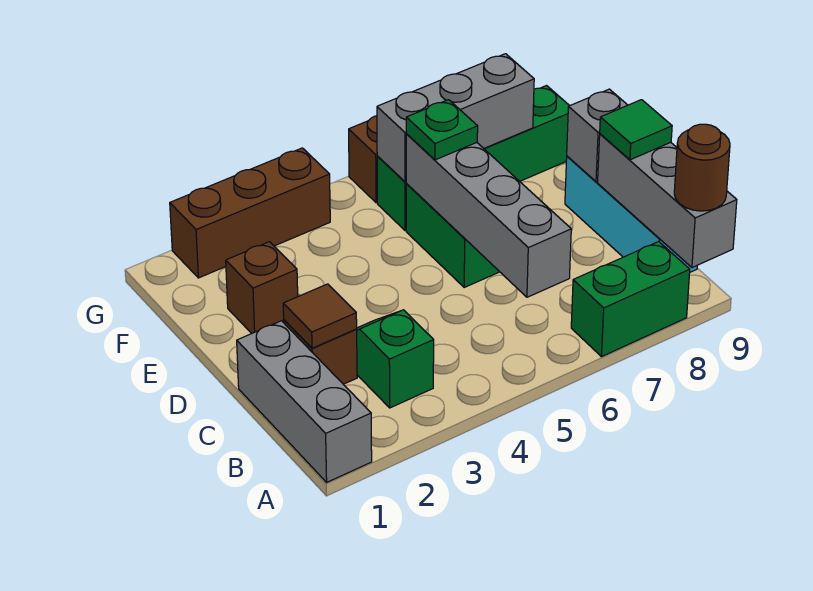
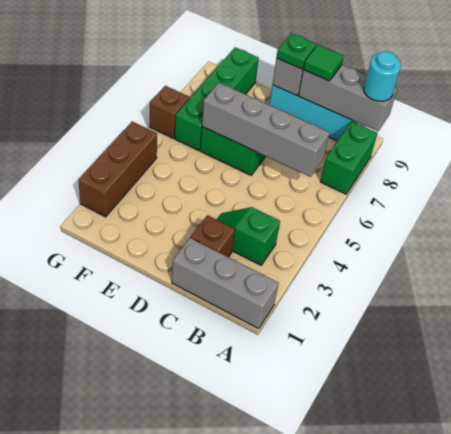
brown round brick A9 level 3 -> cyan round brick A9 level 3
brown tile C2 level 2 -> none
brown brick E2 level 1 -> none
green plate E6 level 3 -> green plate D9 level 3
grey brick F6:F8 level 2 -> none

